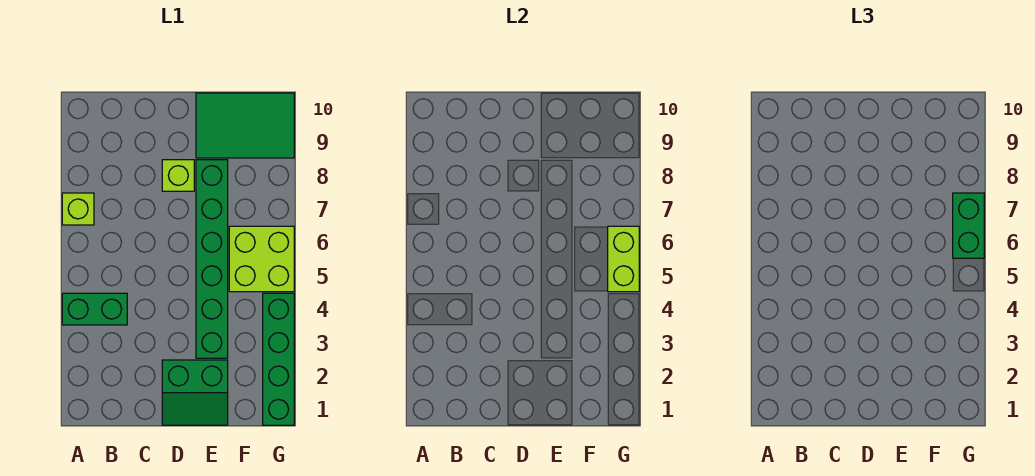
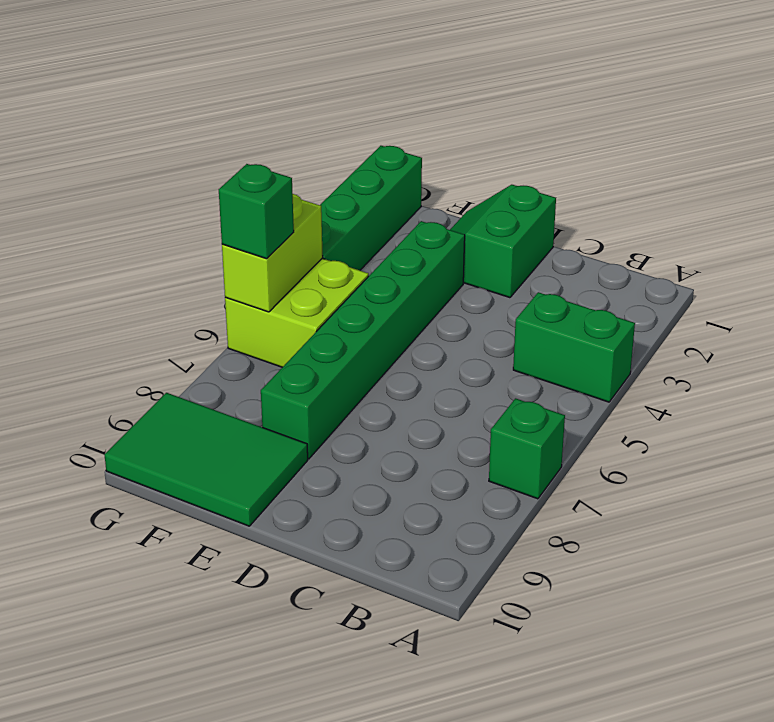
lime brick A7 level 1 -> green brick A7 level 1
green slope D1:E2 level 1 top 2 -> green slope D1:E2 level 1 top D
lime brick D8 level 1 -> none
green brick G6:G7 level 3 -> green brick G6 level 3

